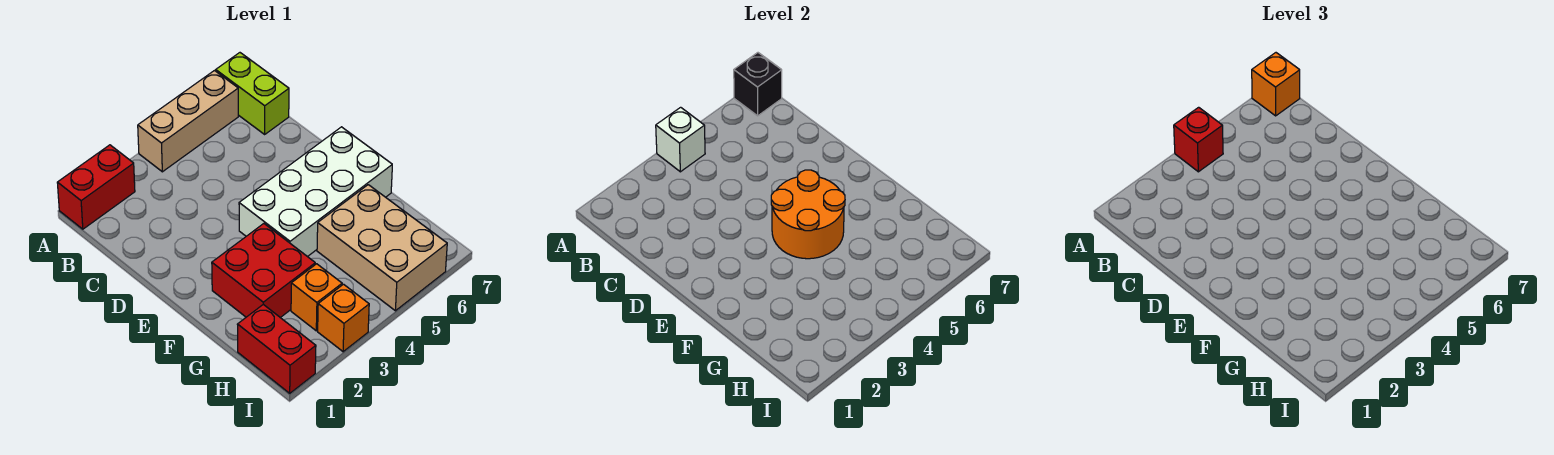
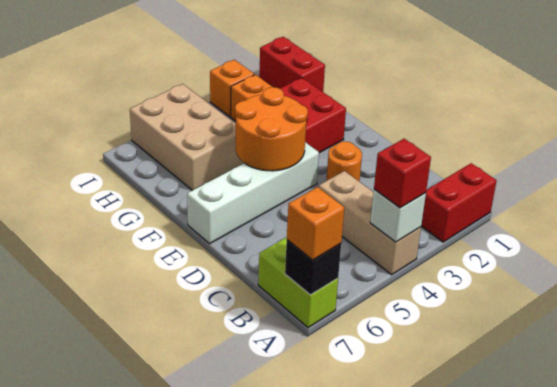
tan brick A4:A6 level 1 -> tan brick A4:C4 level 1
none -> orange round brick D3 level 1
white brick E4:F7 level 1 -> white brick E4:E7 level 1

